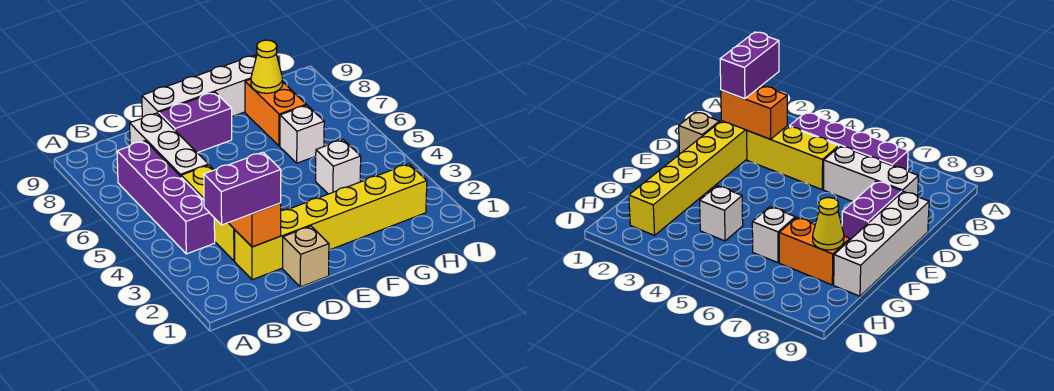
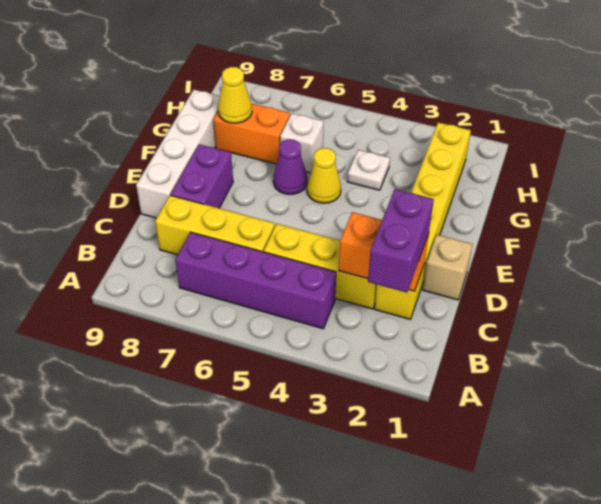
white brick C6:C8 level 1 -> yellow brick C6:C8 level 1
none -> yellow cone F5 level 1
none -> purple cone F6 level 1
white brick G4 level 1 -> white plate G4 level 1

